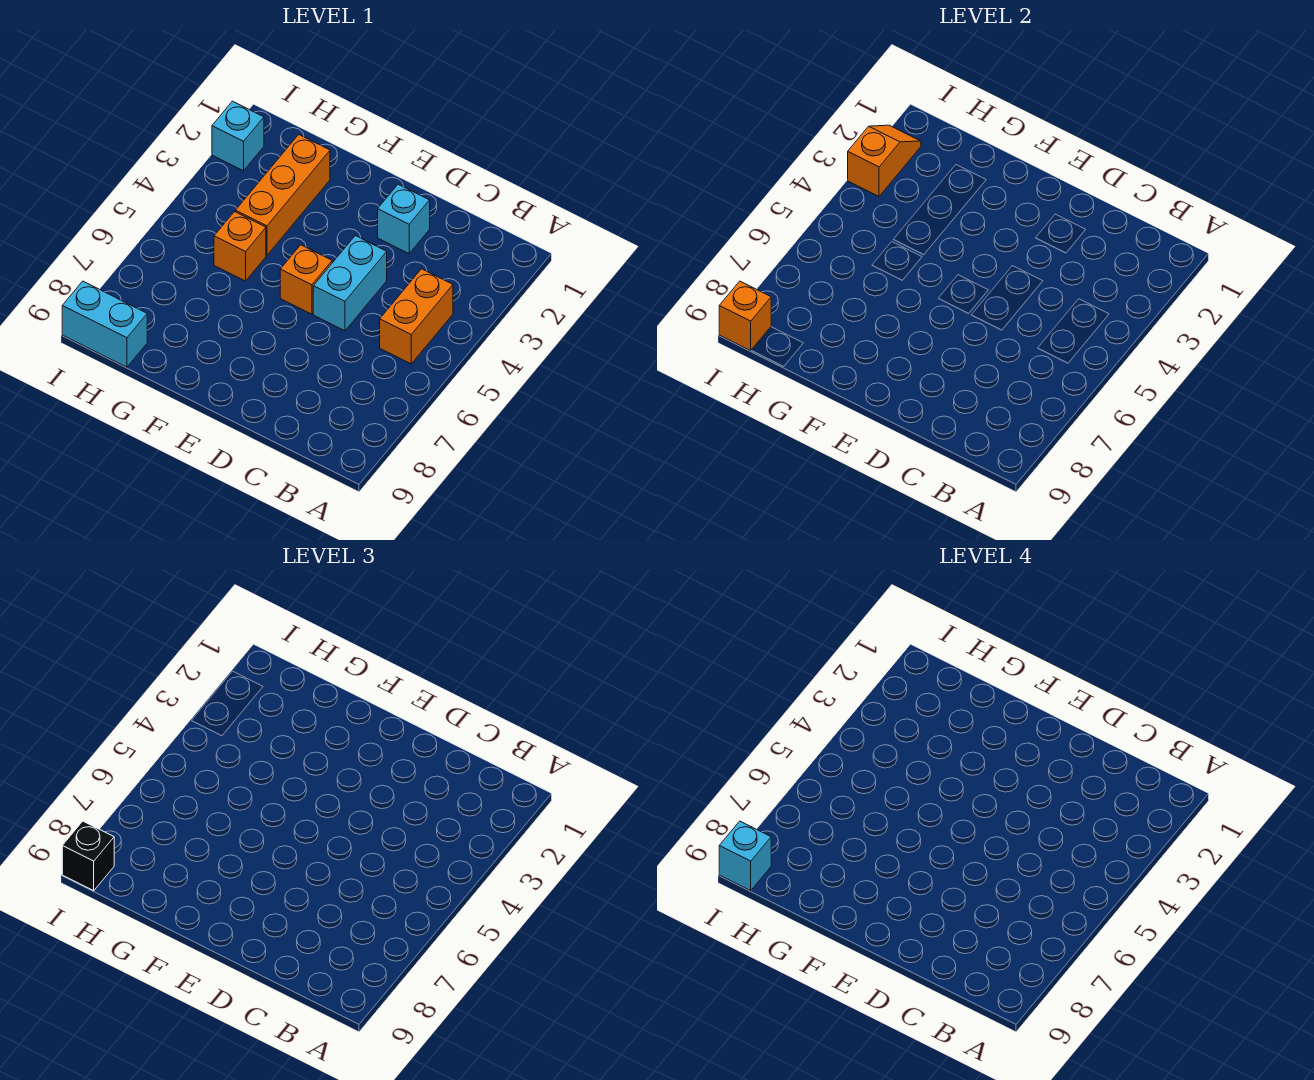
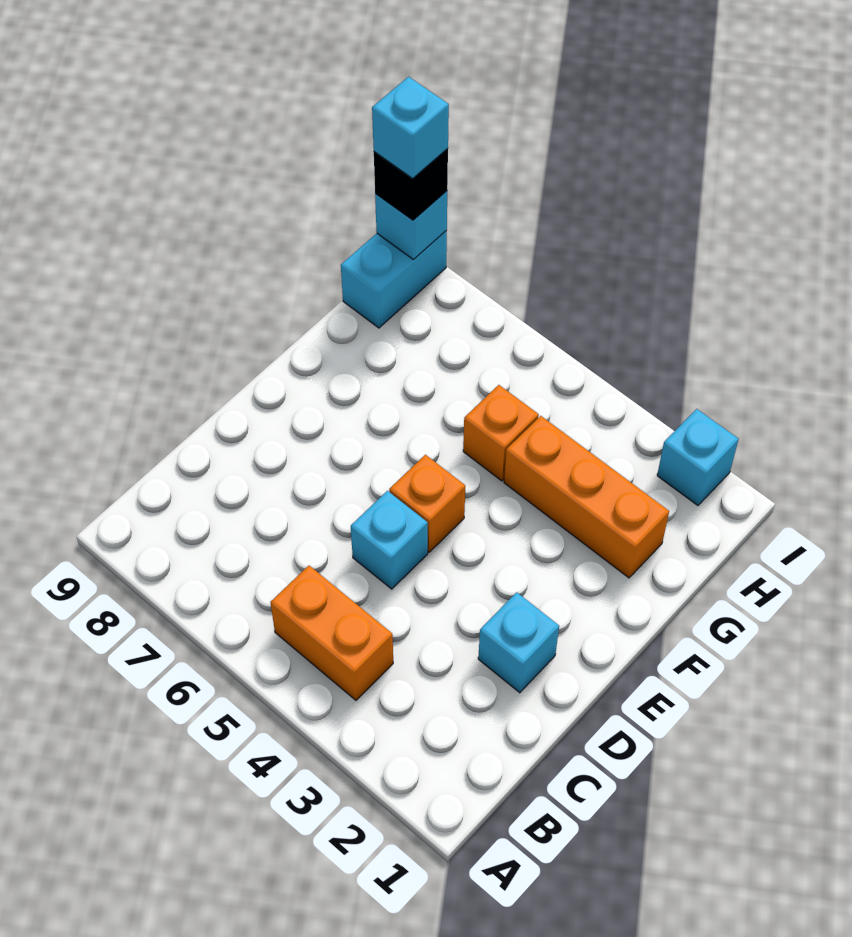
cyan brick D4:D5 level 1 -> cyan brick D5 level 1
orange slope I2:I3 level 2 top 3 -> none
orange brick I9 level 2 -> cyan brick I9 level 2

